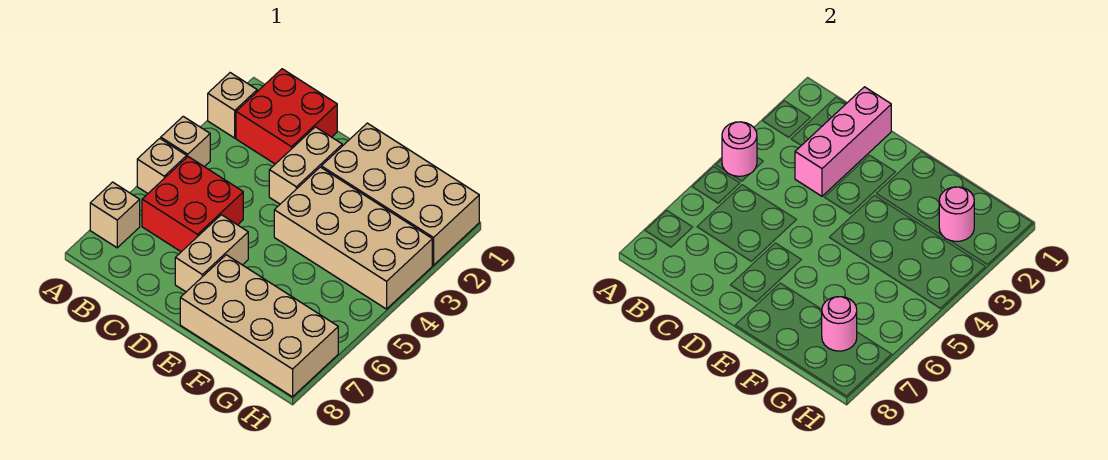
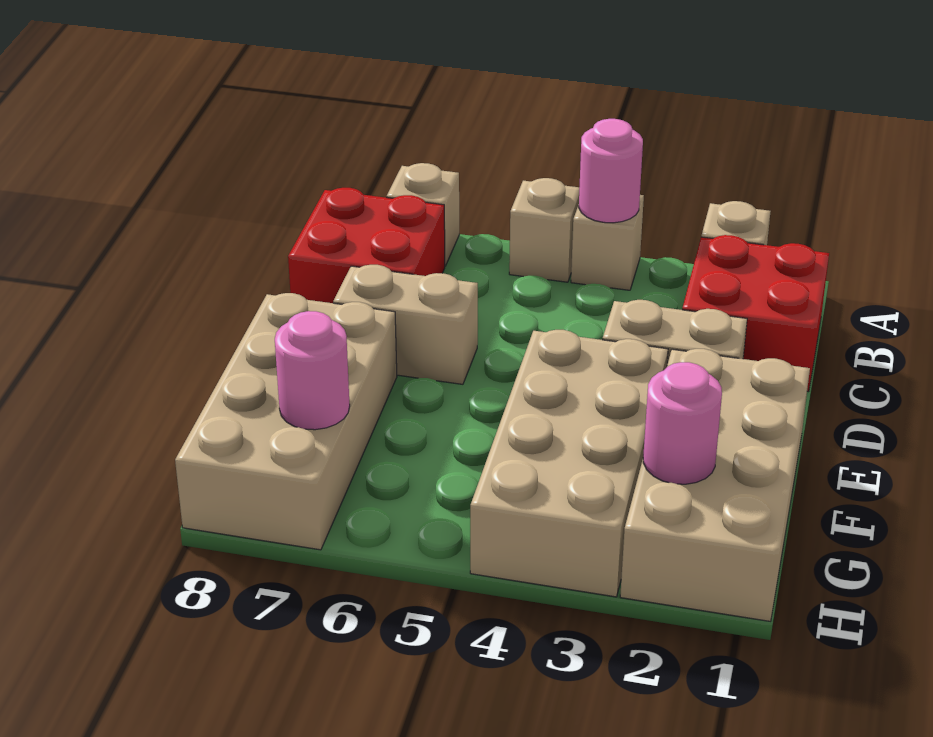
red brick B5:C6 level 1 -> red brick B7:C8 level 1
pink brick C1:C3 level 2 -> none

